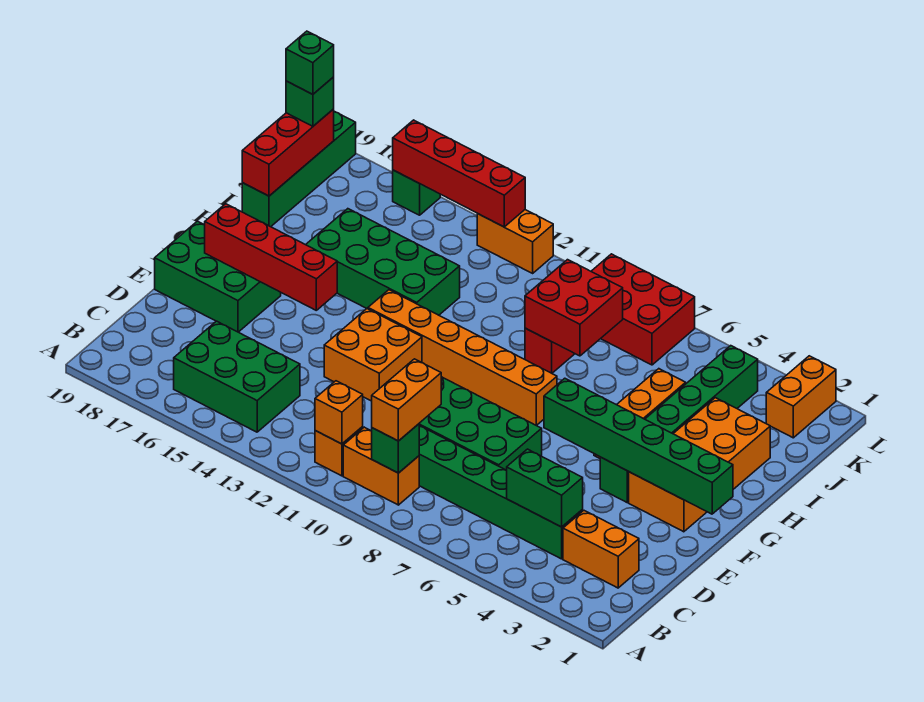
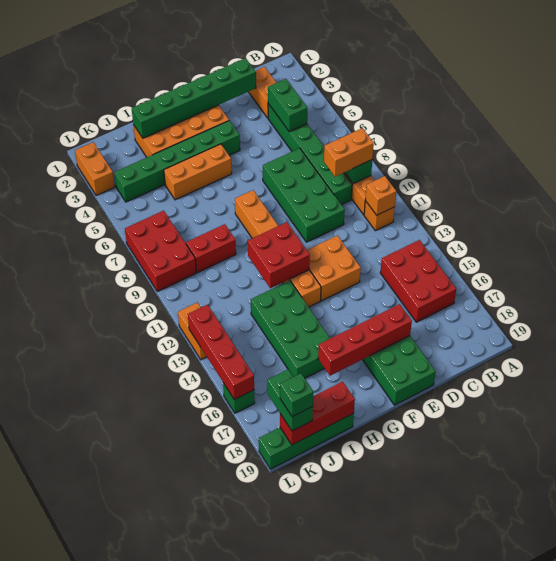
green brick B14:C16 level 1 -> red brick B14:C16 level 1
green brick F1:F6 level 2 -> green brick D2:I2 level 2
red brick F15:F18 level 2 -> red brick E17:H17 level 2
red brick I8:J9 level 2 -> red brick G11:H12 level 2
orange brick K2:L2 level 1 -> orange brick L2:L3 level 1
green brick K19 level 3 -> green brick K18:K19 level 3

